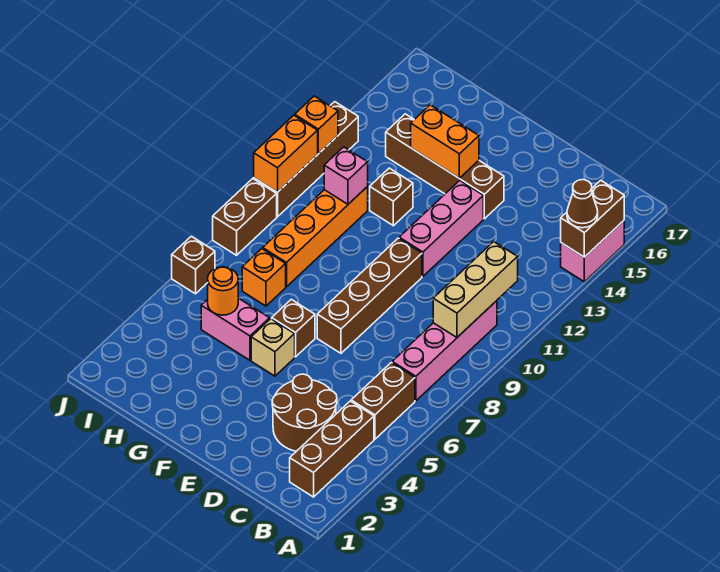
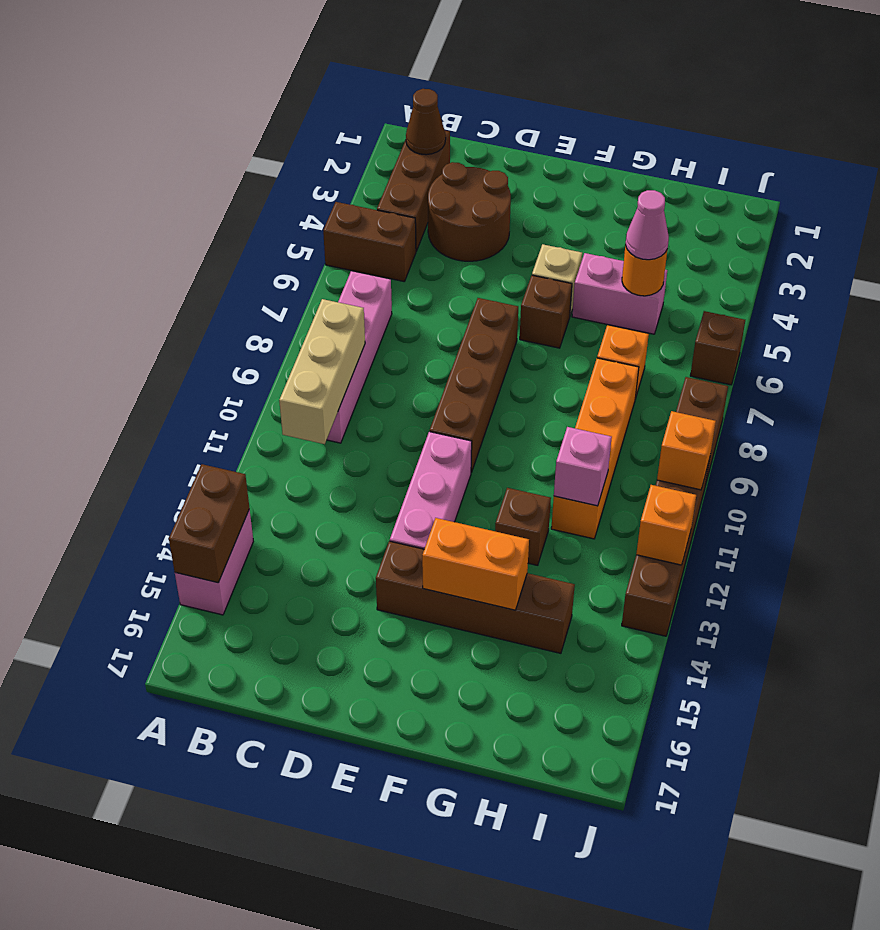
brown cone A14 level 3 -> brown cone B2 level 2
brown brick B5:B6 level 1 -> brown brick A5:B5 level 1
none -> pink cone H5 level 3
orange brick J10:J11 level 2 -> orange brick J10 level 2

